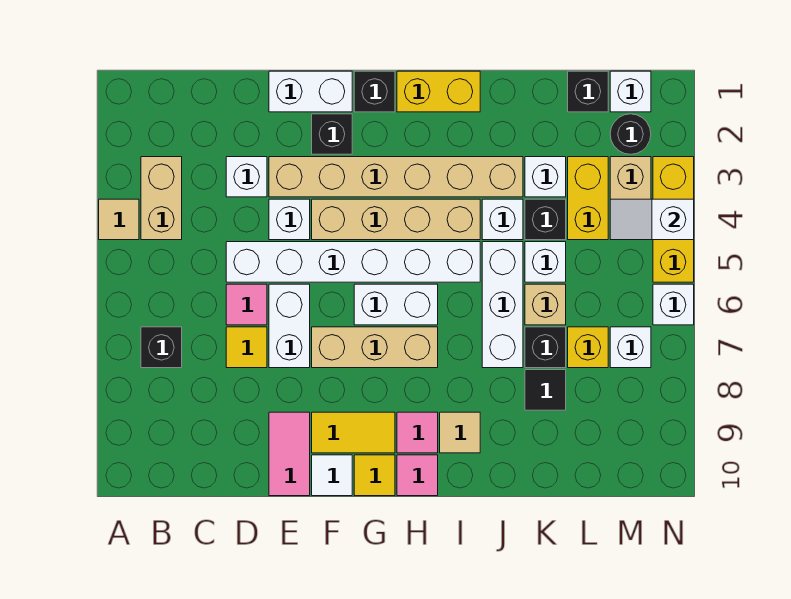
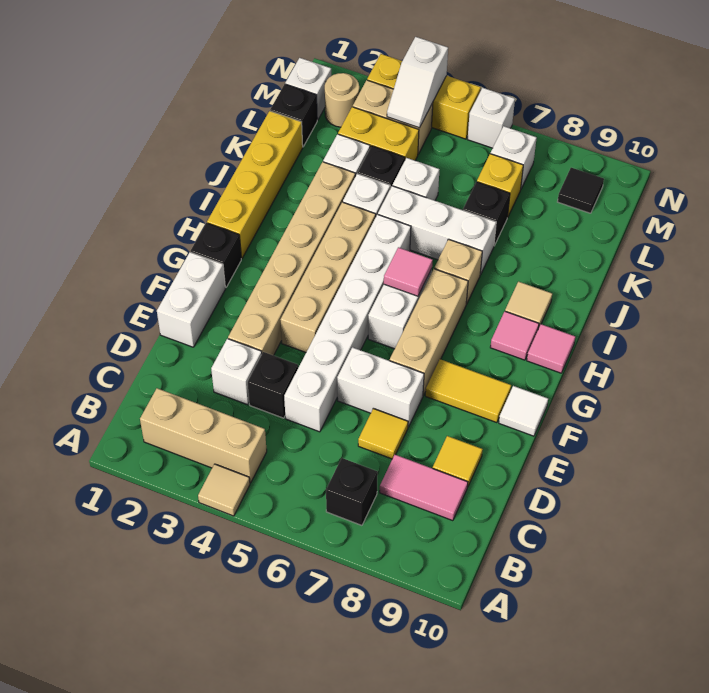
tan brick B3:B4 level 1 -> tan brick B2:B4 level 1
pink tile D6 level 1 -> pink tile H6 level 2
white brick E4 level 1 -> none
pink tile E9:E10 level 1 -> pink tile C8:C9 level 1
black brick F2 level 1 -> black brick D4 level 1
yellow tile F9:G9 level 1 -> yellow tile F8:F9 level 1
yellow tile G10 level 1 -> yellow tile D9 level 1
yellow brick H1:I1 level 1 -> yellow brick H1:K1 level 1
tan brick K6 level 1 -> tan brick I7 level 1
black tile K8 level 1 -> black tile M9 level 1
black round brick M2 level 1 -> tan round brick M2 level 1

